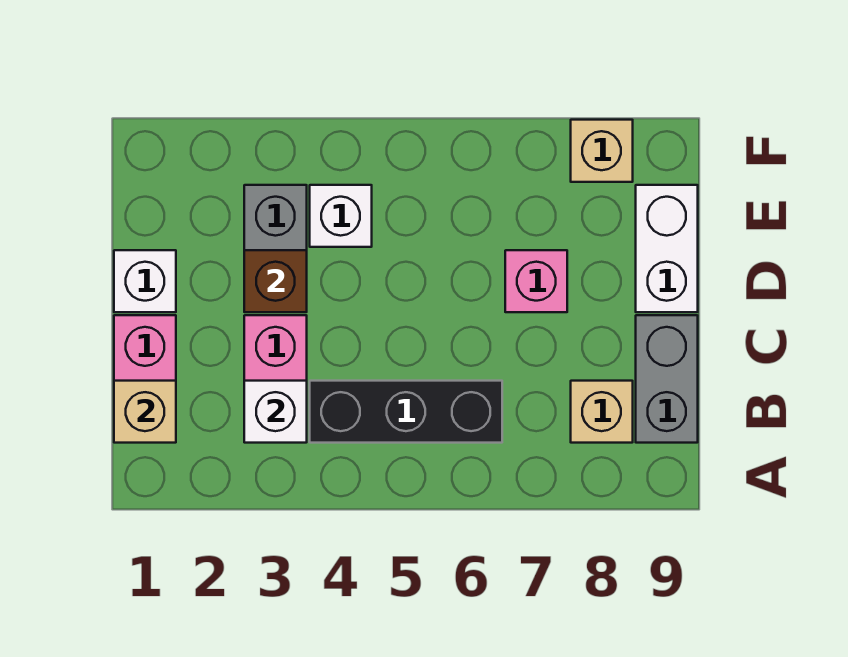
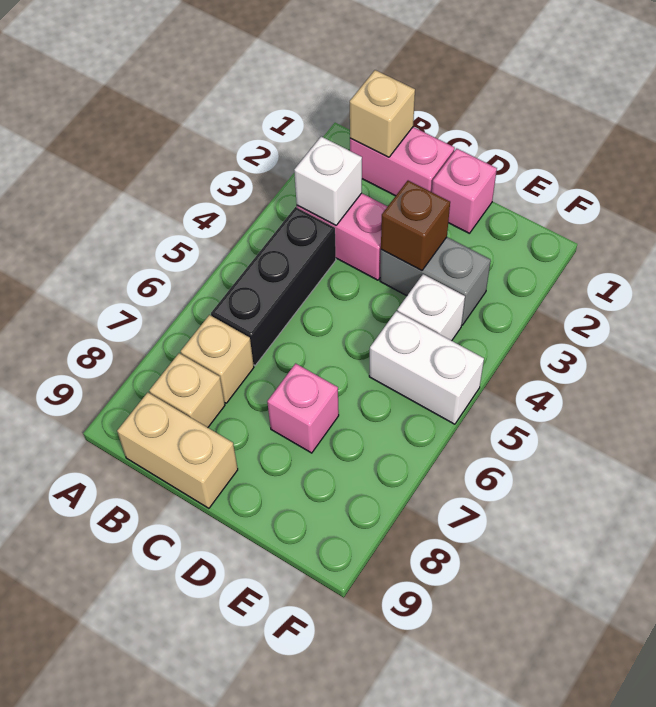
grey brick B9:C9 level 1 -> tan brick B9:C9 level 1
white brick D1 level 1 -> pink brick D1 level 1
white brick D9:E9 level 1 -> white brick E5:F5 level 1
tan brick F8 level 1 -> tan brick B7 level 1

